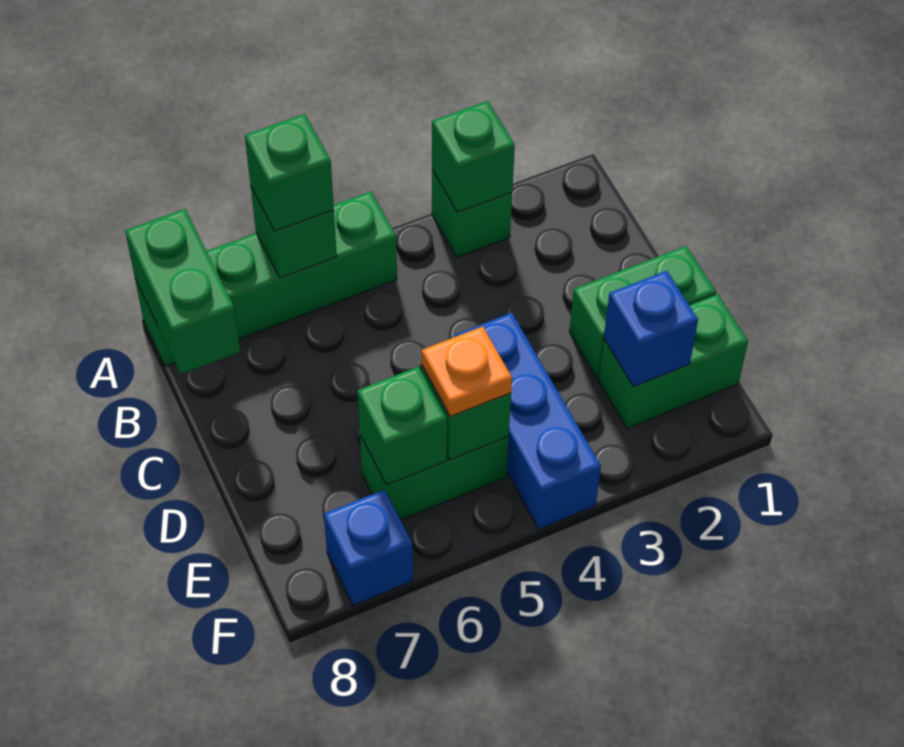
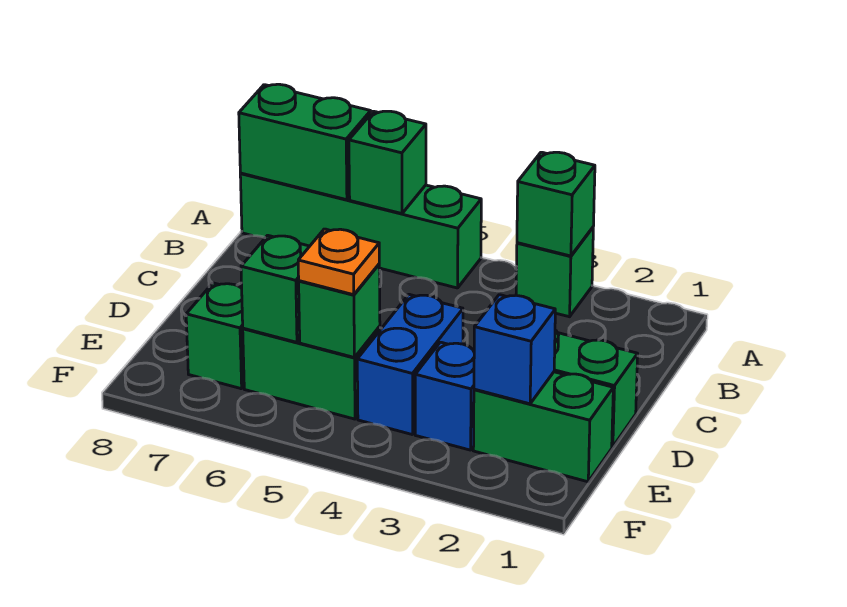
green brick A6 level 3 -> green brick E7 level 1
green brick A8:B8 level 2 -> green brick A7:A8 level 2
blue brick D4:F4 level 1 -> blue brick D4:E4 level 1
blue brick F7 level 1 -> blue brick E3 level 1

